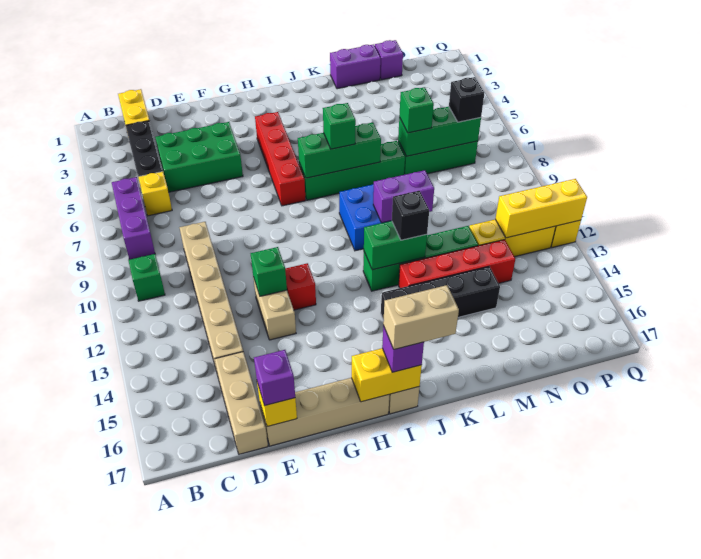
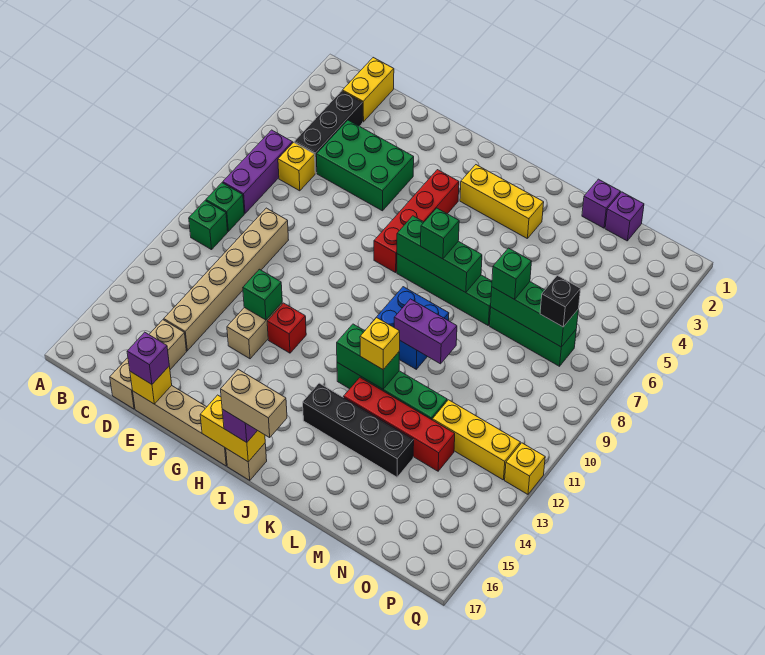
none -> green brick B9 level 1
black brick K12 level 3 -> yellow brick K12 level 3
purple brick L1:M1 level 1 -> purple brick M1 level 1
yellow brick O12:Q12 level 2 -> yellow brick I3:K3 level 1

